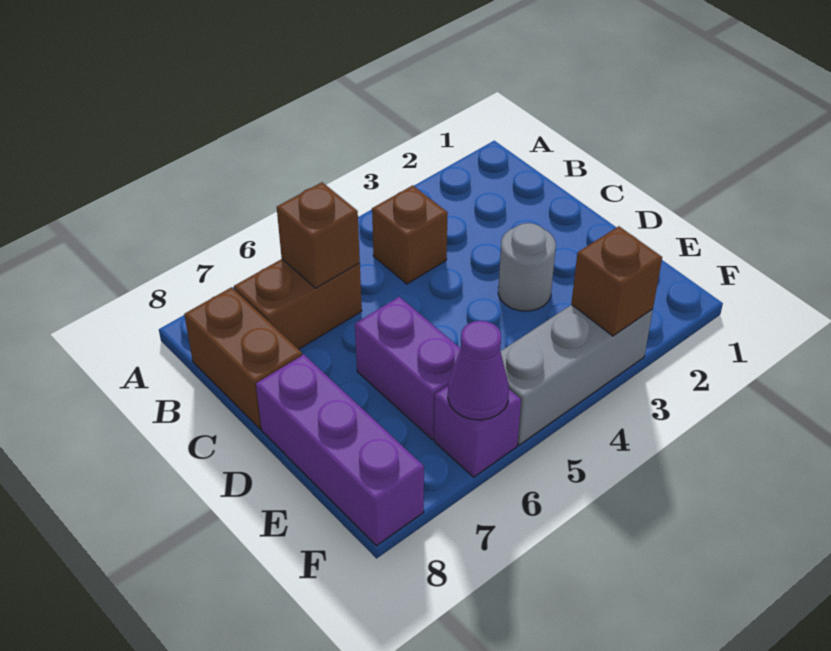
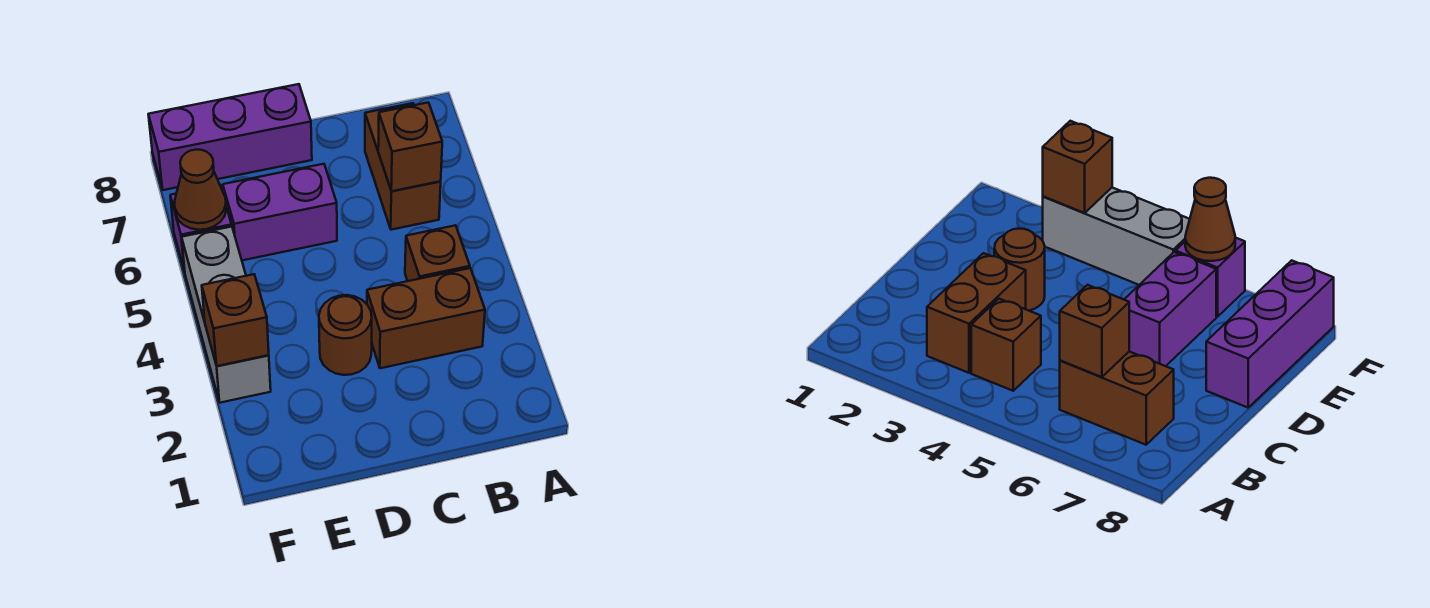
brown brick B8:C8 level 1 -> brown brick B3:C3 level 1
grey round brick D3 level 1 -> brown round brick D3 level 1
purple cone F6 level 2 -> brown cone F6 level 2

